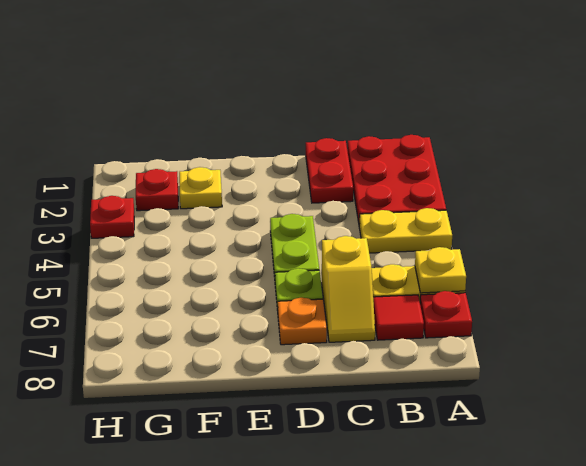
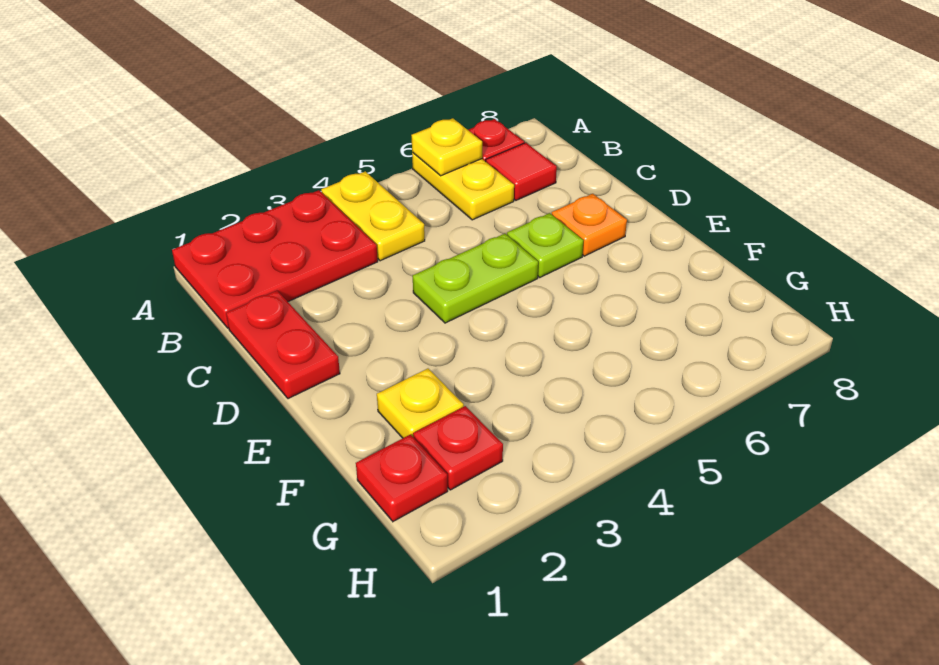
red plate C1:C2 level 1 -> red plate C1:D1 level 1
yellow slope C6:C7 level 1 top 6 -> none
red plate H3 level 1 -> red plate G1 level 1

